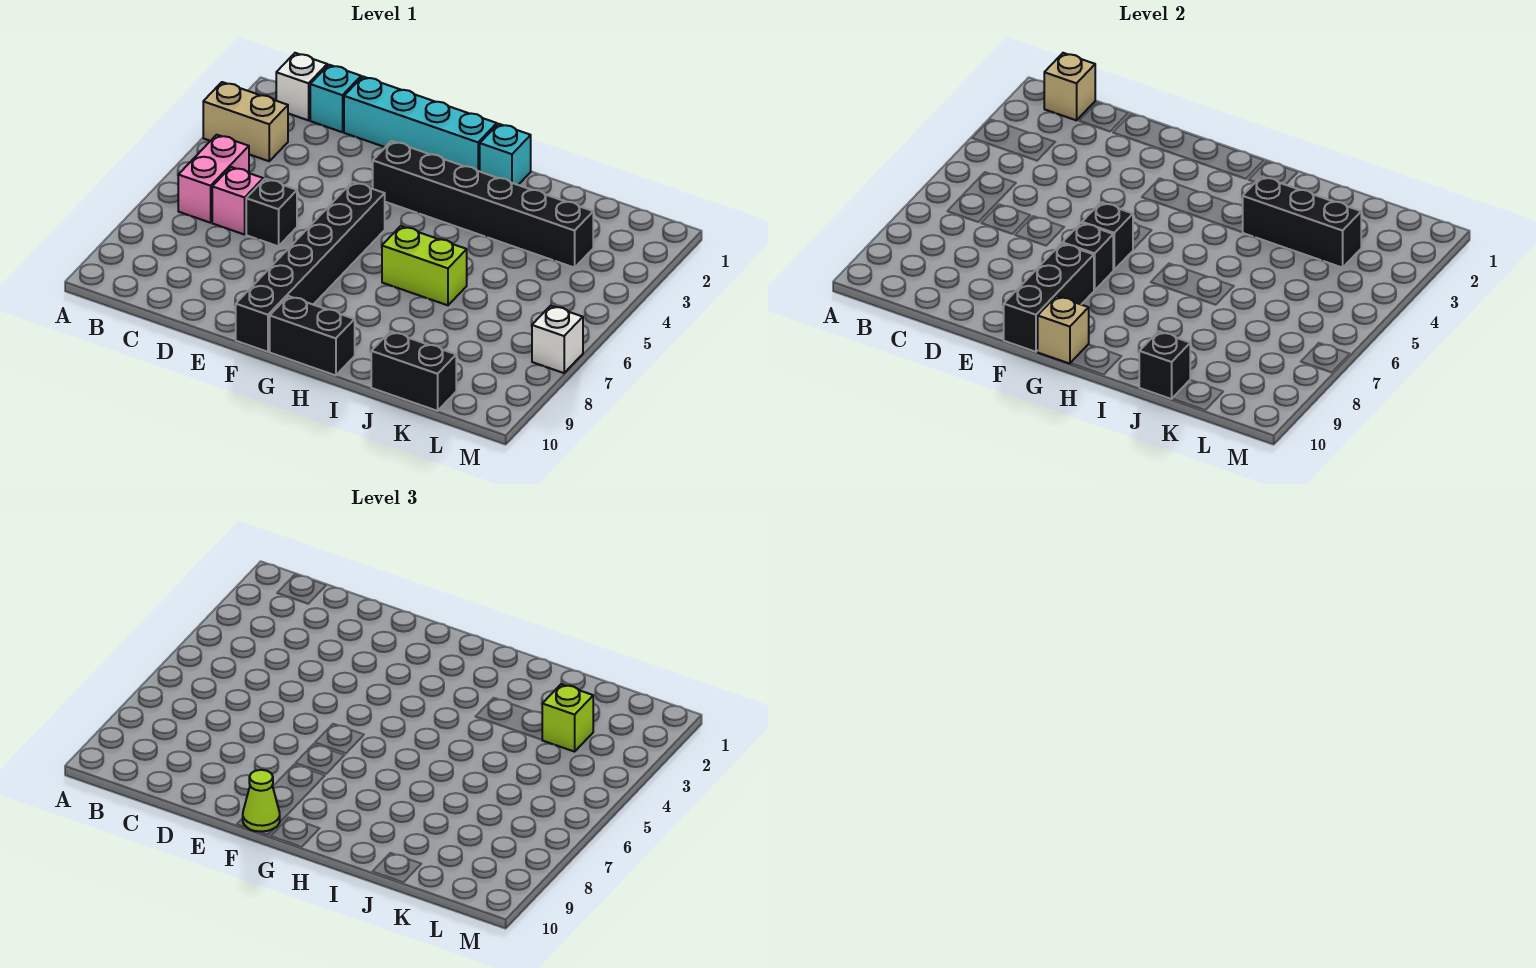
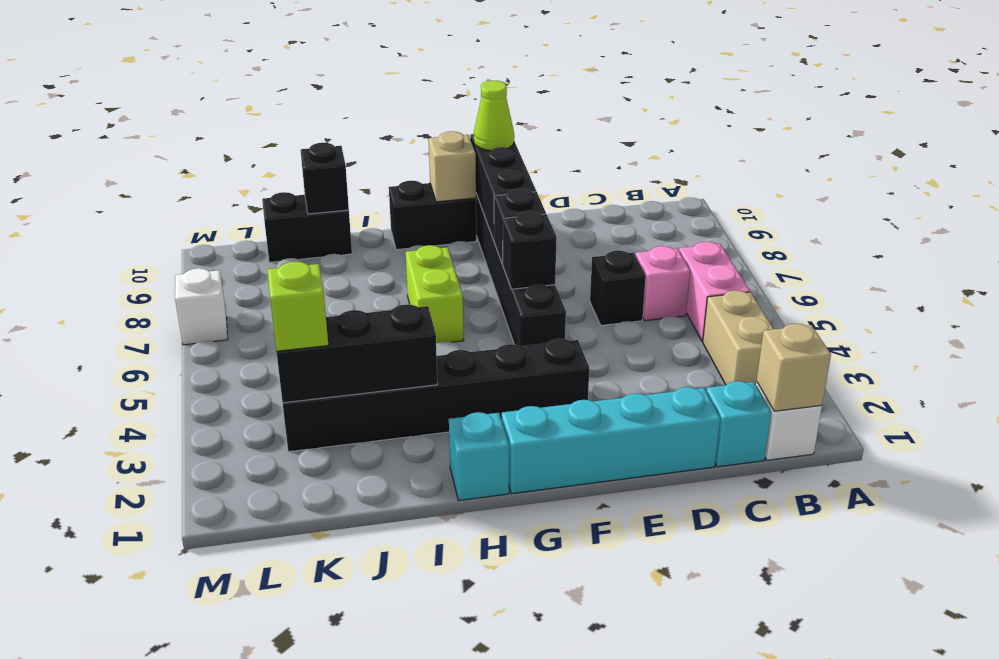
tan brick A3:B3 level 1 -> tan brick B3:B4 level 1
lime brick H6:I6 level 1 -> lime brick H6:H7 level 1

